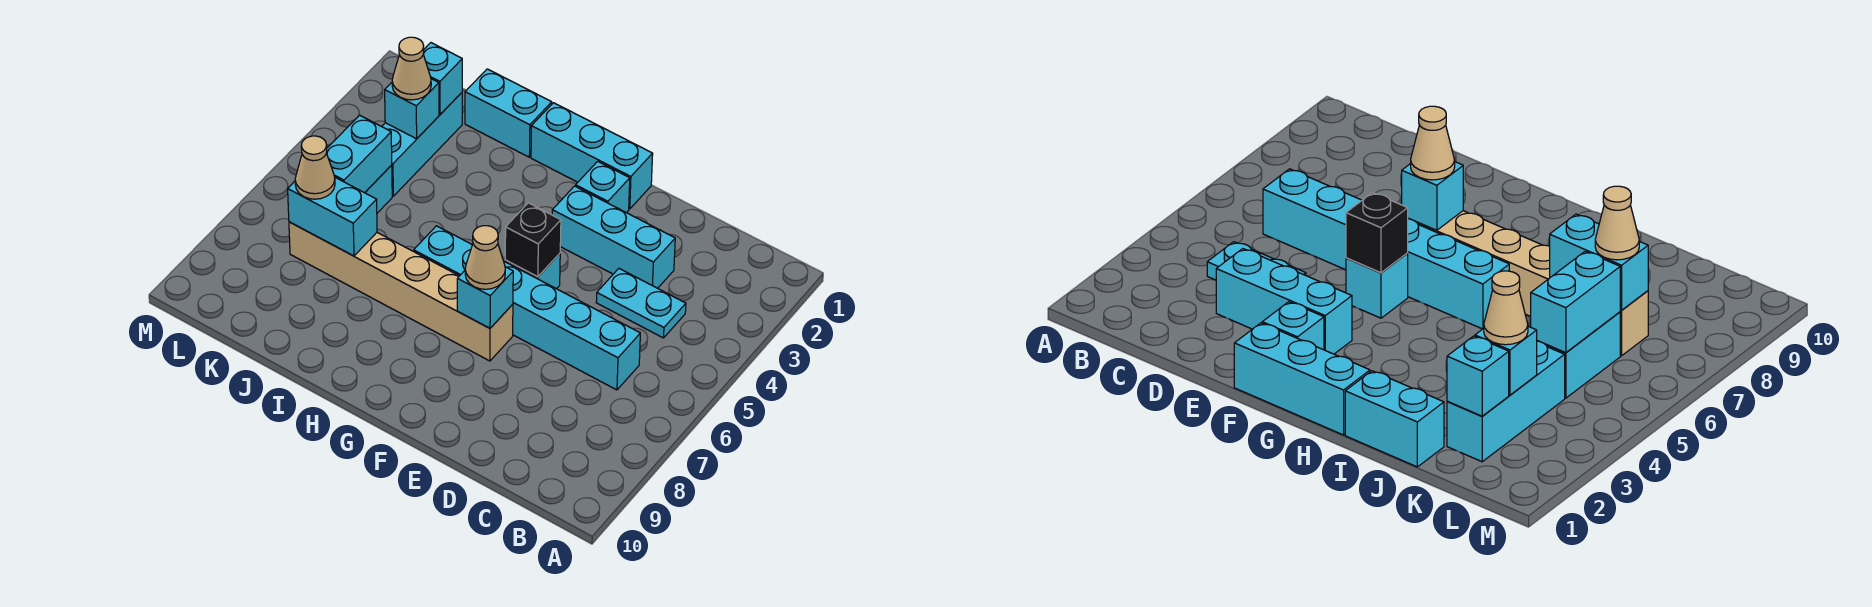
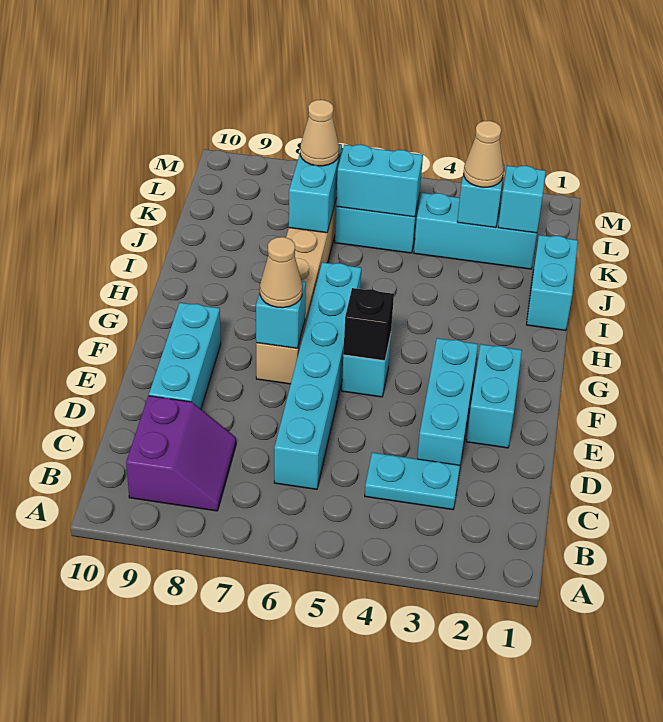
none -> purple slope B8:C9 level 1 top 9
cyan plate C4:D4 level 1 -> cyan plate C3:C4 level 1
cyan brick F1:H1 level 1 -> cyan brick D9:F9 level 1
cyan brick F2 level 1 -> cyan brick E2:F2 level 1

